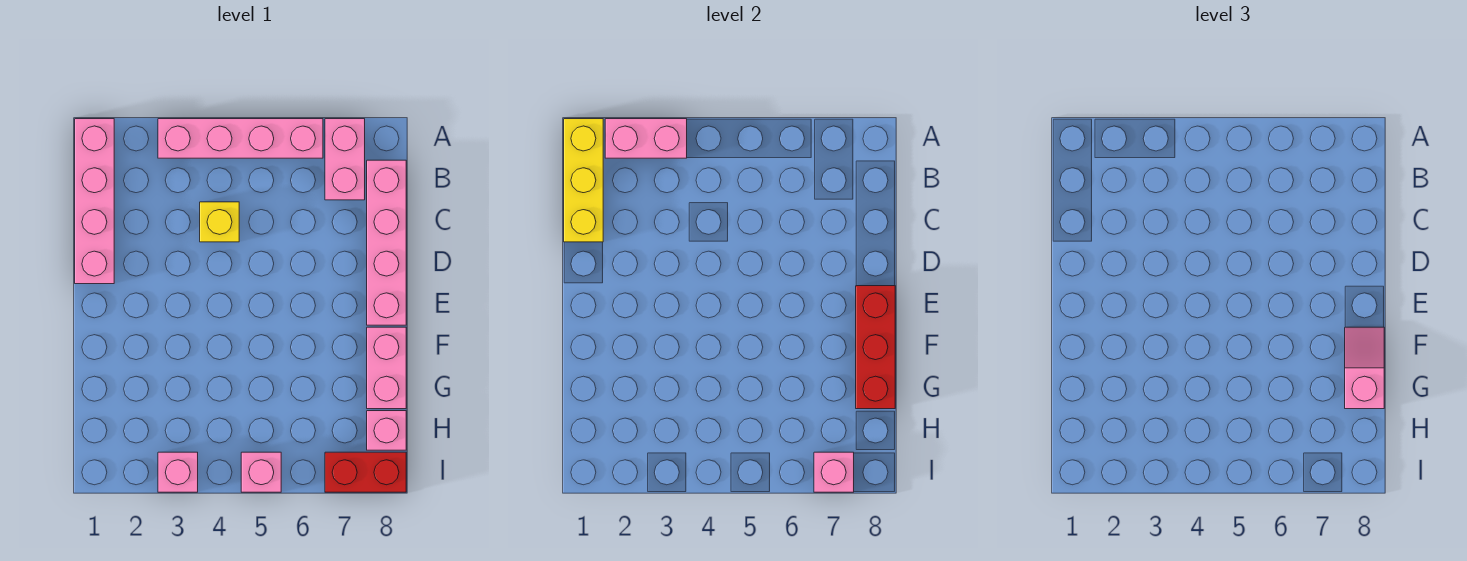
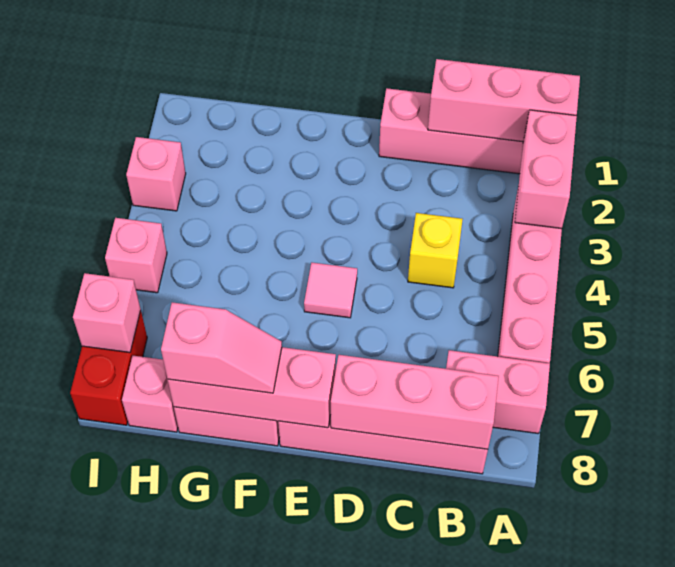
yellow brick A1:C1 level 2 -> pink brick A1:C1 level 2
none -> pink brick B8:D8 level 2
none -> pink tile E5 level 1
red brick E8:G8 level 2 -> pink brick E8:G8 level 2

